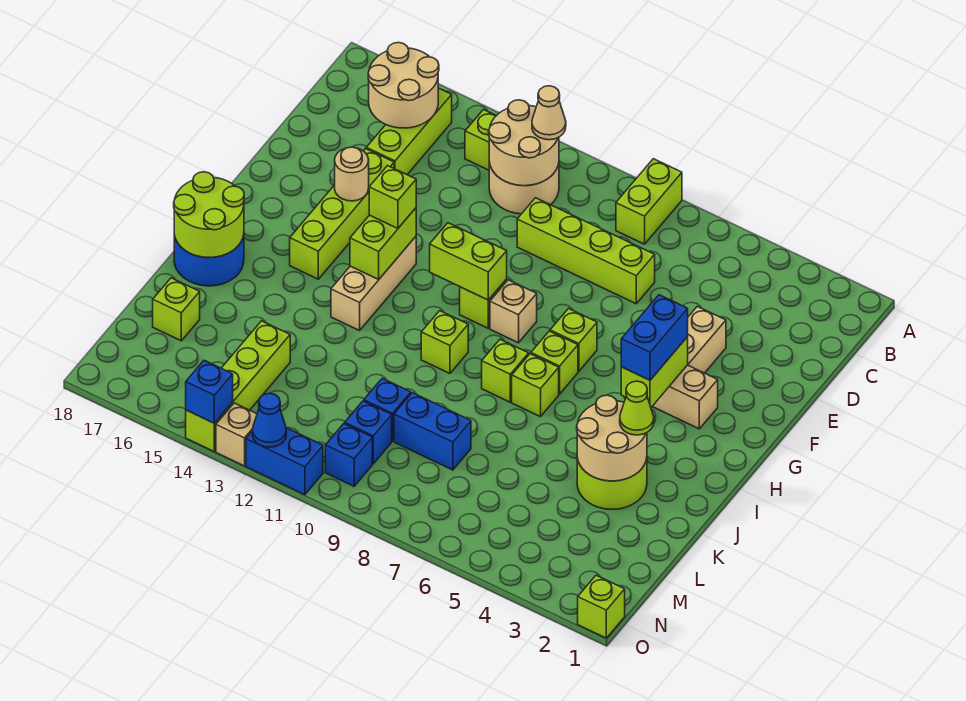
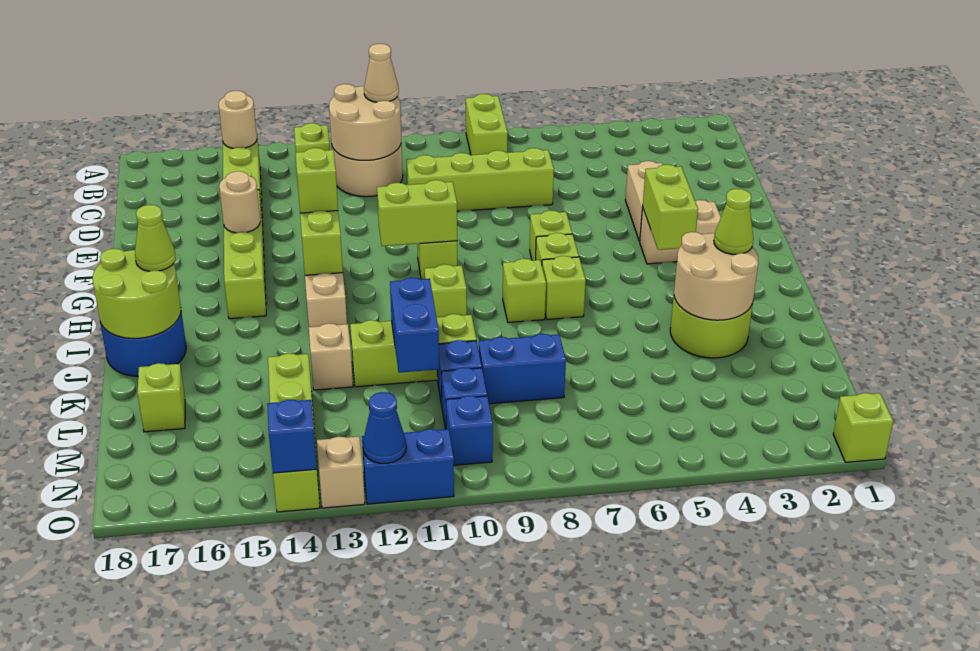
tan round brick B15:C16 level 2 -> tan round brick B15 level 2
blue brick G4:H4 level 3 -> blue brick K11:L11 level 2
tan brick G9 level 1 -> tan brick K13 level 1
none -> lime cone I17 level 3
none -> lime brick K10:K12 level 1

